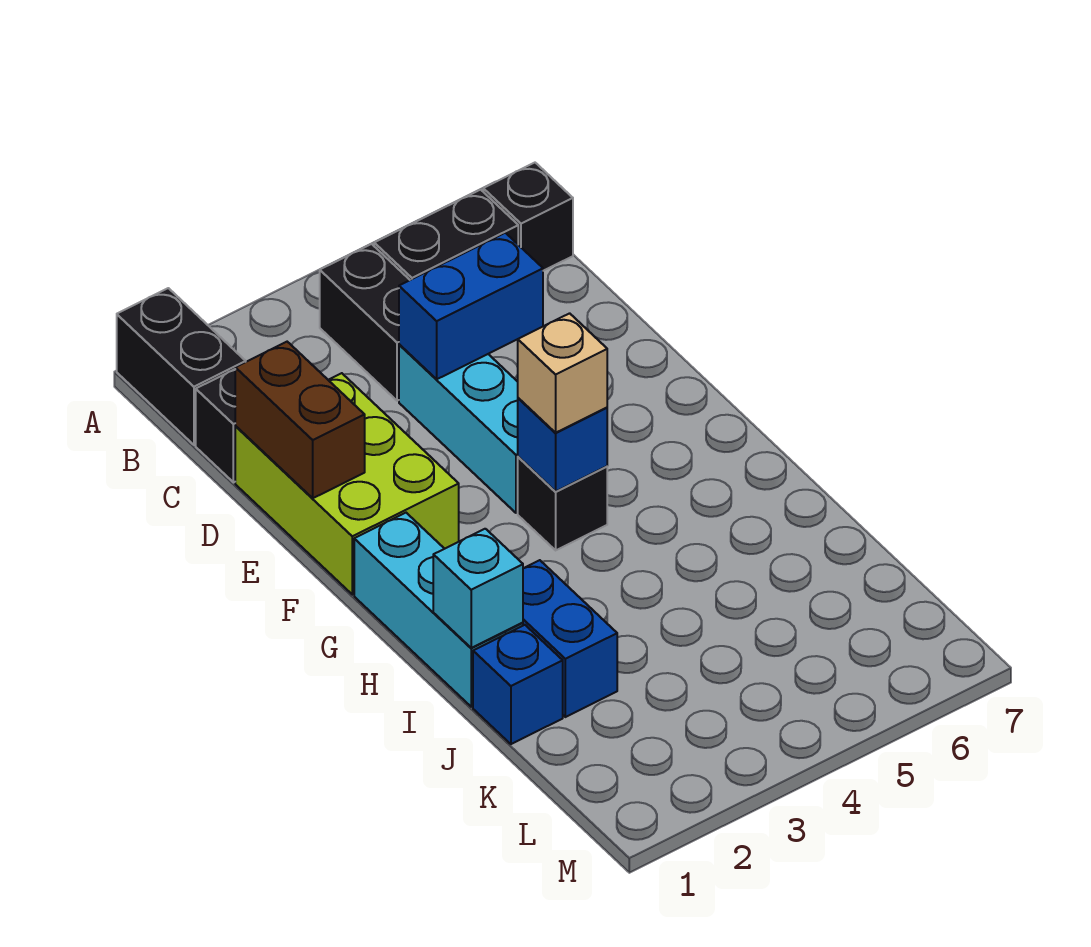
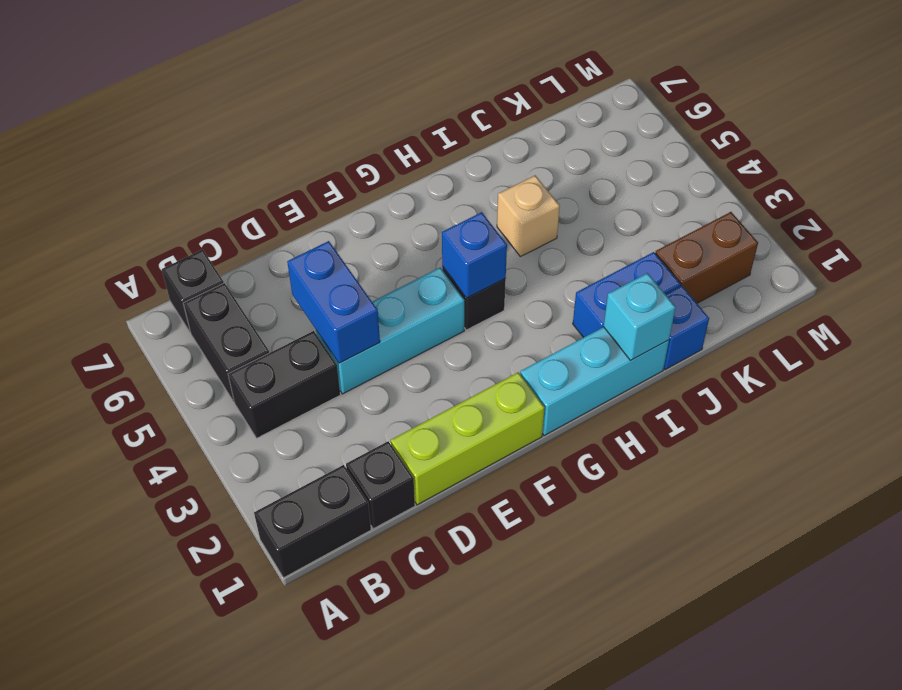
lime brick D1:F2 level 1 -> lime brick D1:F1 level 1
brown brick D1:E1 level 2 -> brown brick K2:L2 level 1
tan brick G4 level 3 -> tan brick I5 level 1

